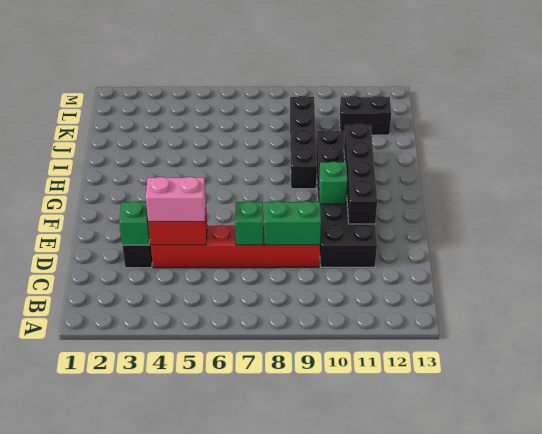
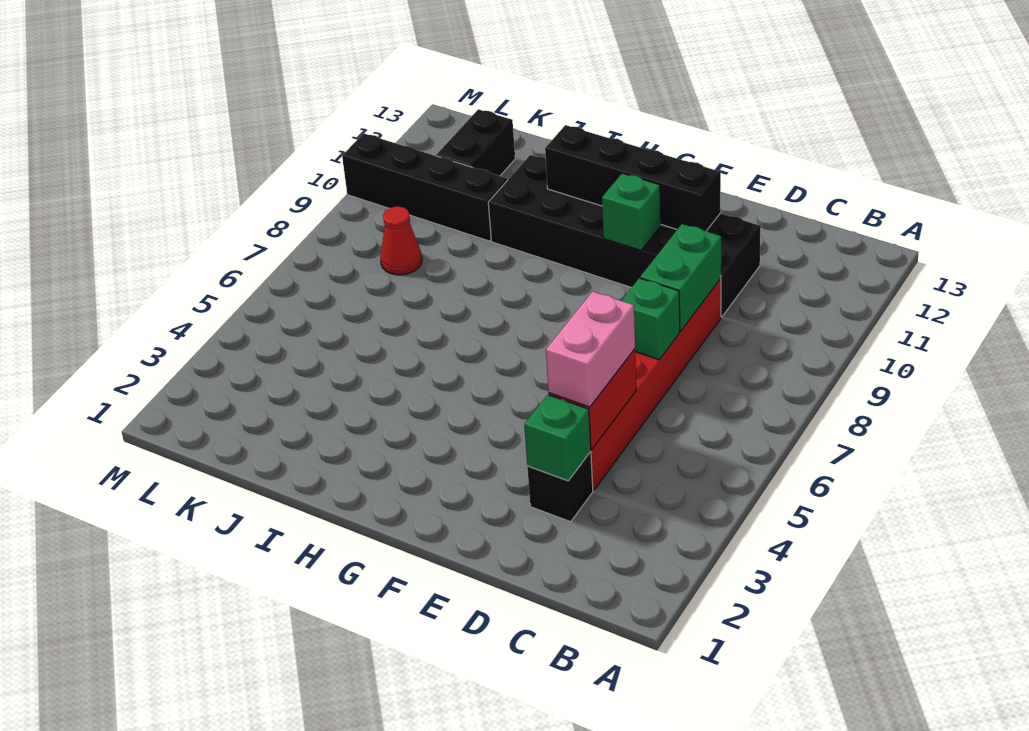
black brick H9:K9 level 1 -> black brick J10:M10 level 1
none -> red cone K8 level 1

